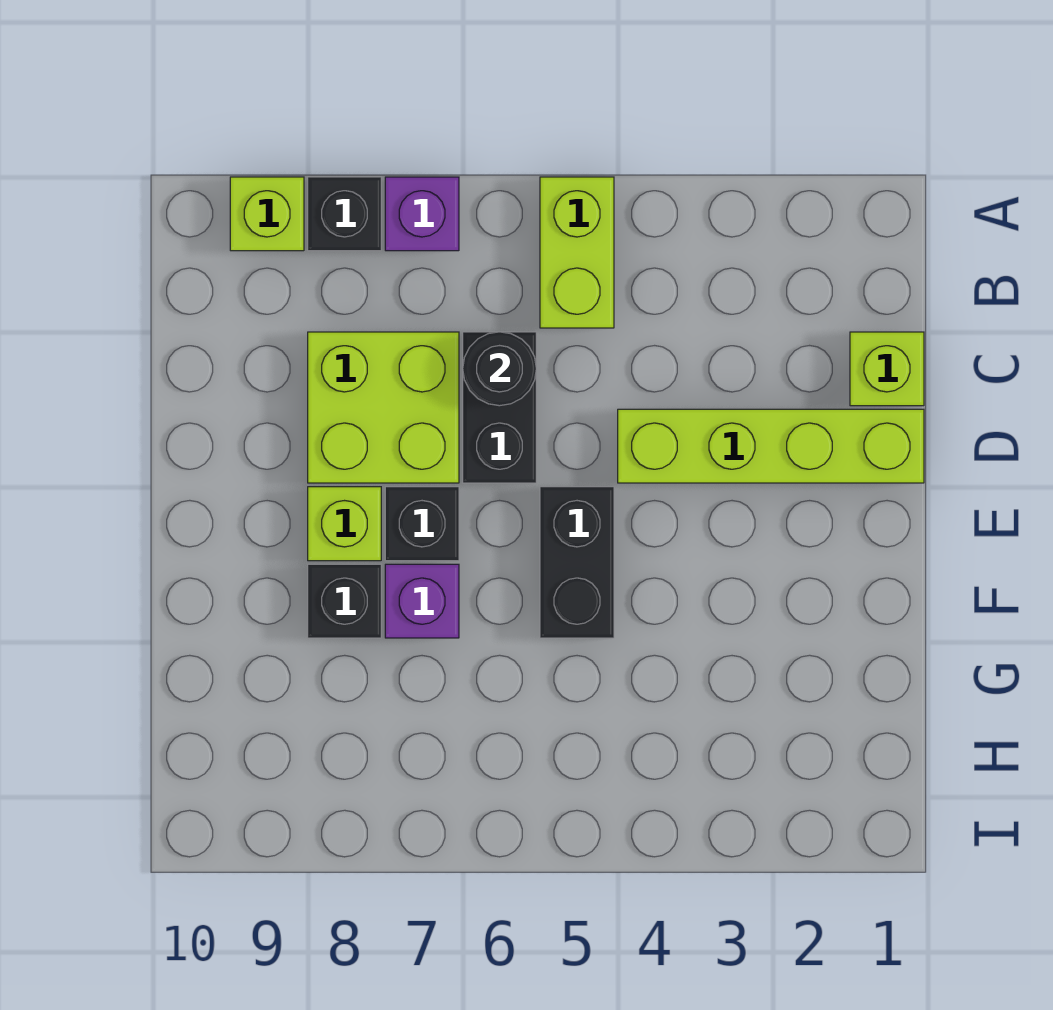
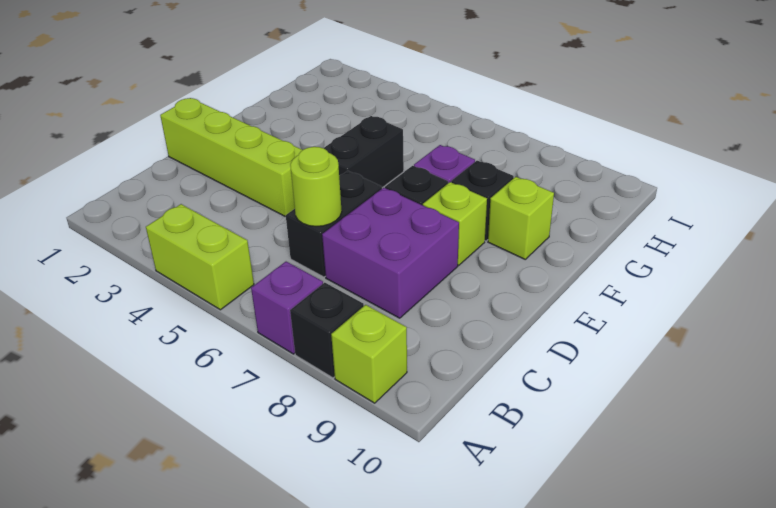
lime brick A5:B5 level 1 -> lime brick A4:A5 level 1
lime brick C1 level 1 -> lime brick F9 level 1
black round brick C6 level 2 -> lime round brick C6 level 2
lime brick C7:D8 level 1 -> purple brick C7:D8 level 1

